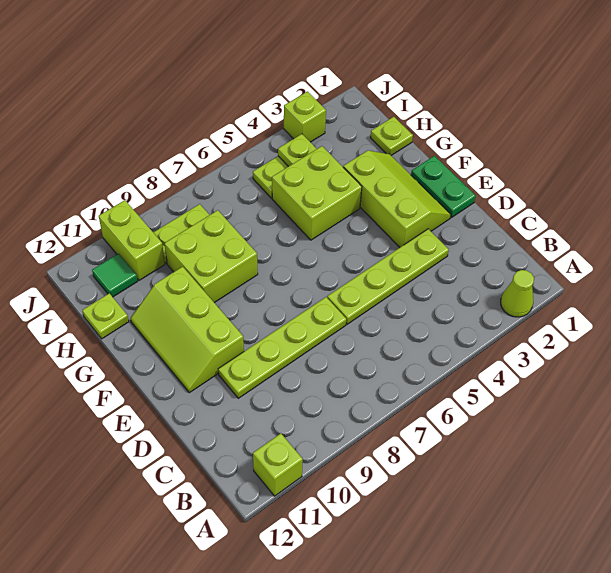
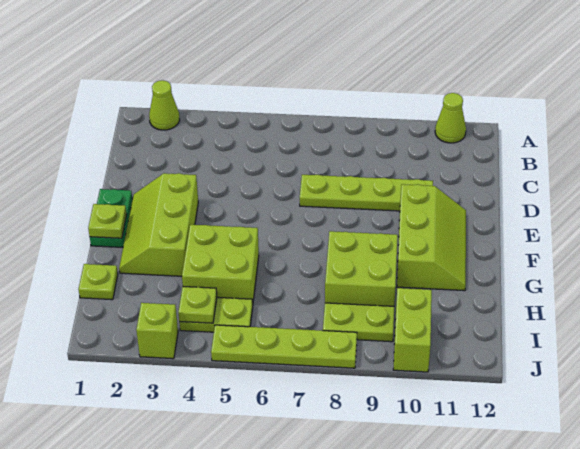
lime brick A11 level 1 -> lime cone A11 level 1
lime plate D3:D6 level 1 -> lime plate J5:J8 level 1
lime plate H12 level 1 -> lime plate F1 level 2
green tile I11 level 1 -> none

